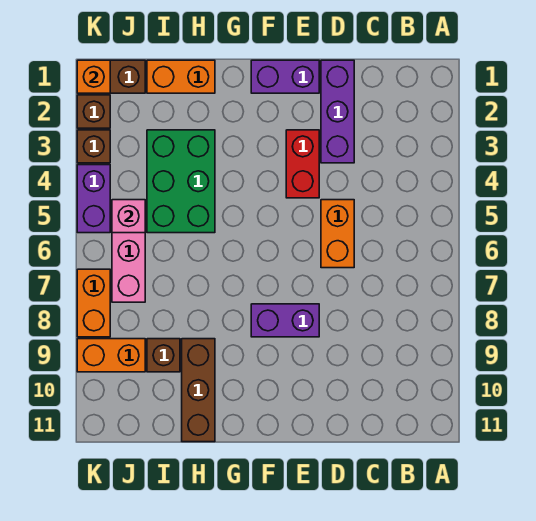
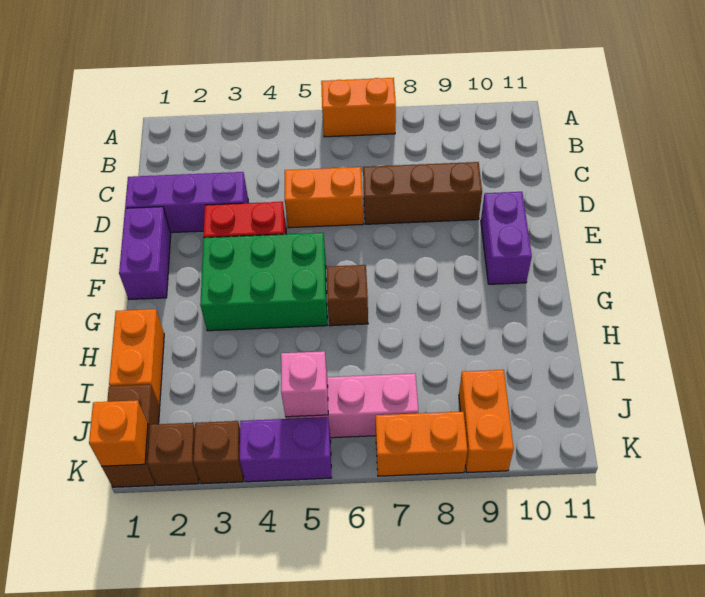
none -> orange brick A6:A7 level 1
purple brick E8:F8 level 1 -> purple brick E10:F10 level 1
green brick H3:I5 level 1 -> green brick F3:G5 level 1
brown brick H9:H11 level 1 -> brown brick D7:D9 level 1
brown brick I9 level 1 -> brown brick G6 level 1

